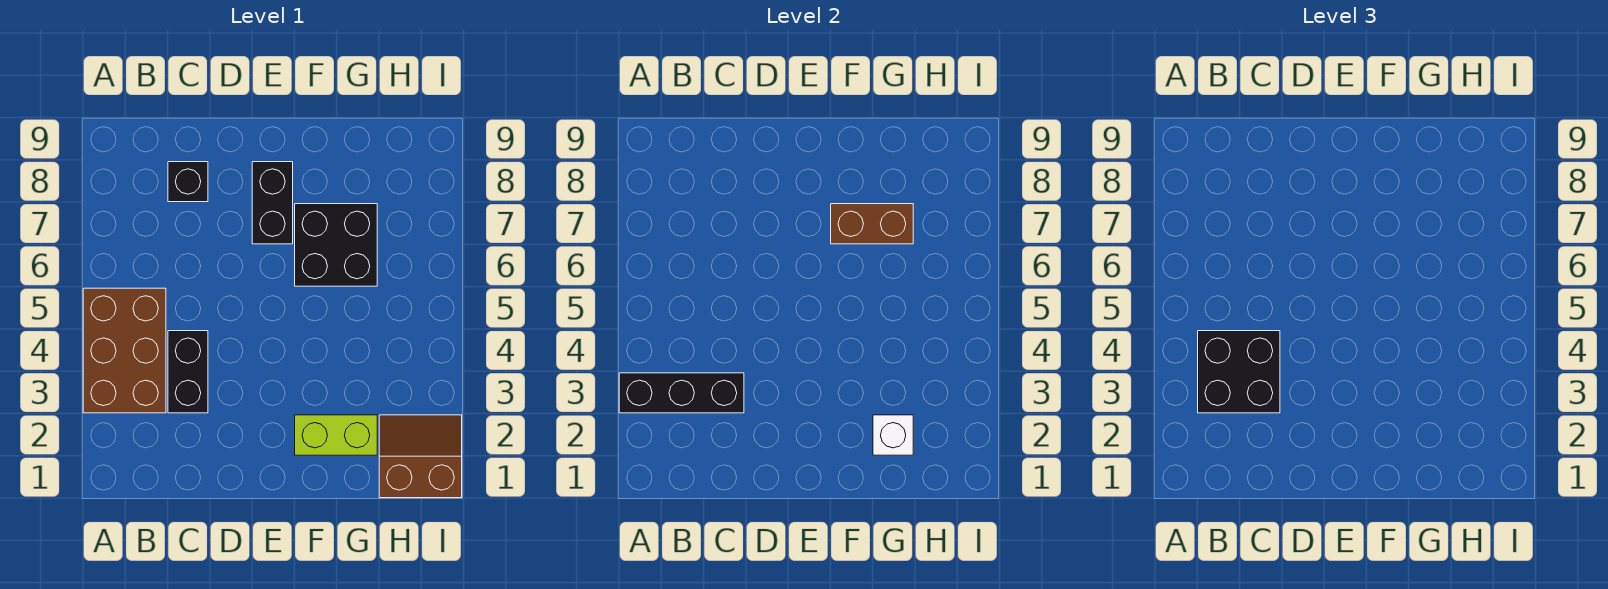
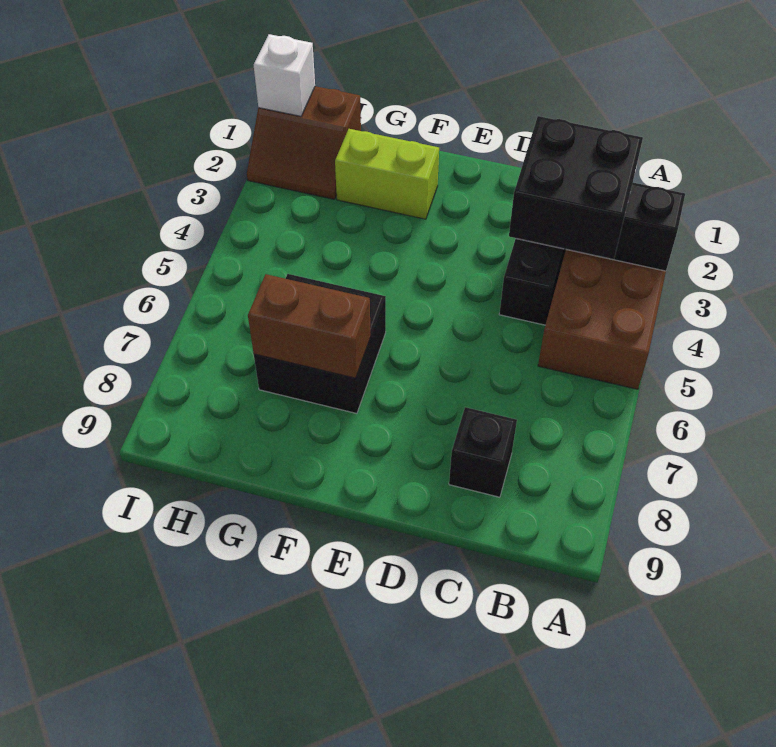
black brick E7:E8 level 1 -> none
white brick G2 level 2 -> white brick I1 level 2

